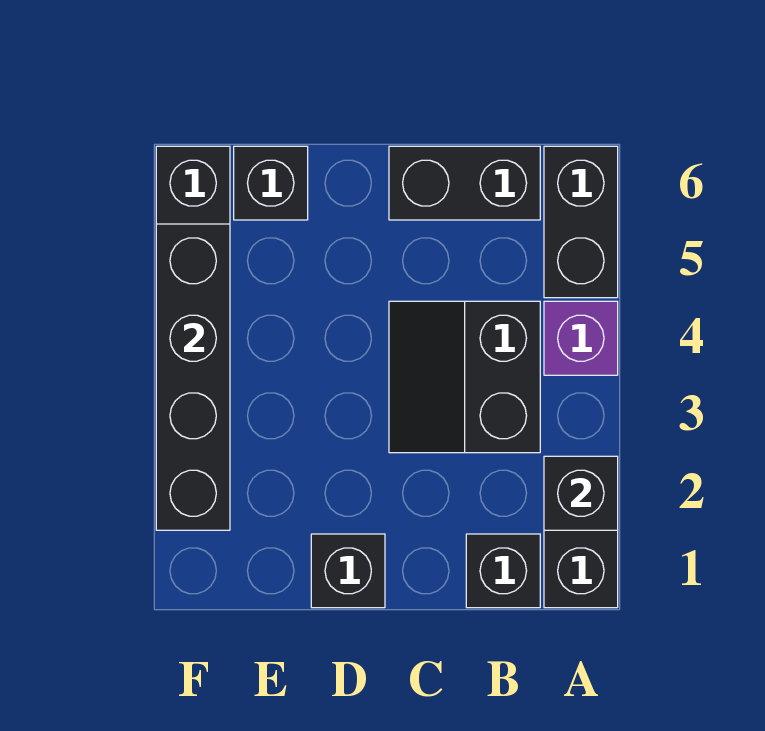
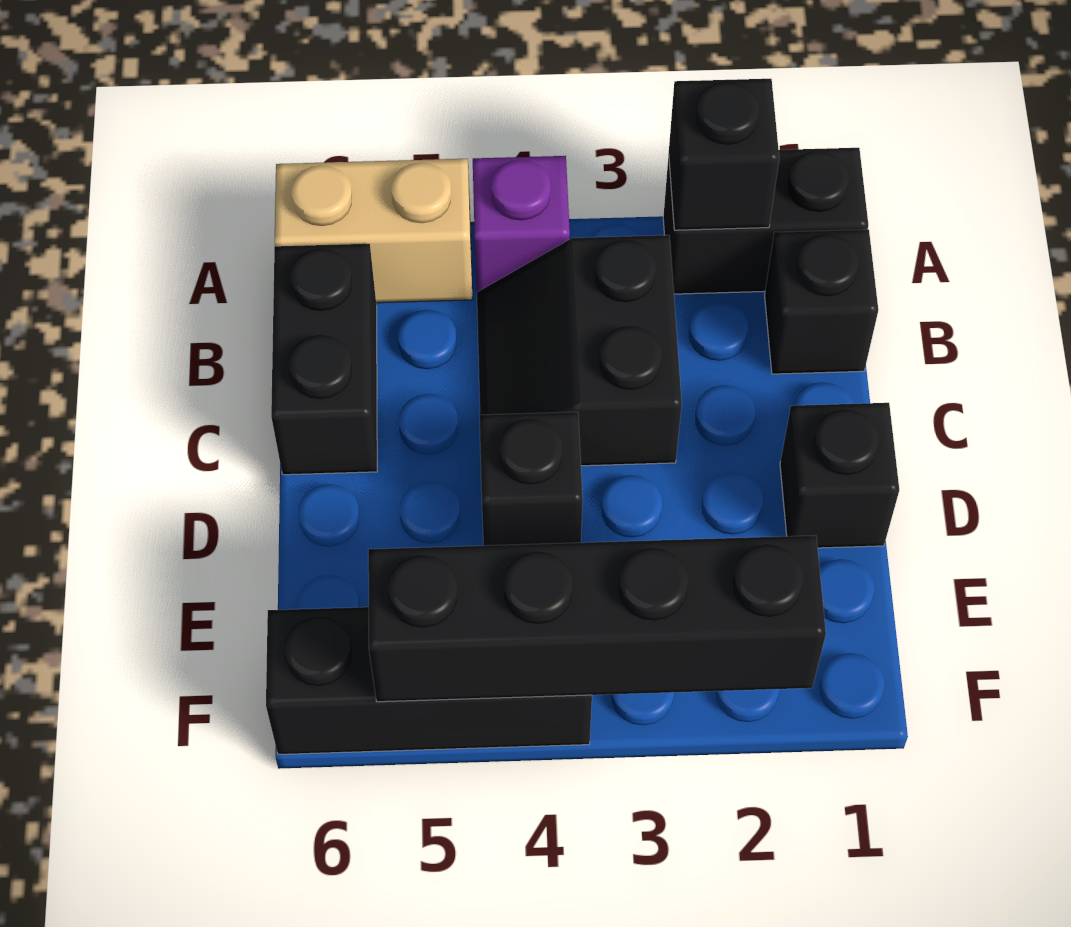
black brick A5:A6 level 1 -> tan brick A5:A6 level 1
black slope B3:C4 level 1 top B -> black slope B3:C4 level 1 top 3
black brick E6 level 1 -> black brick D4 level 1

